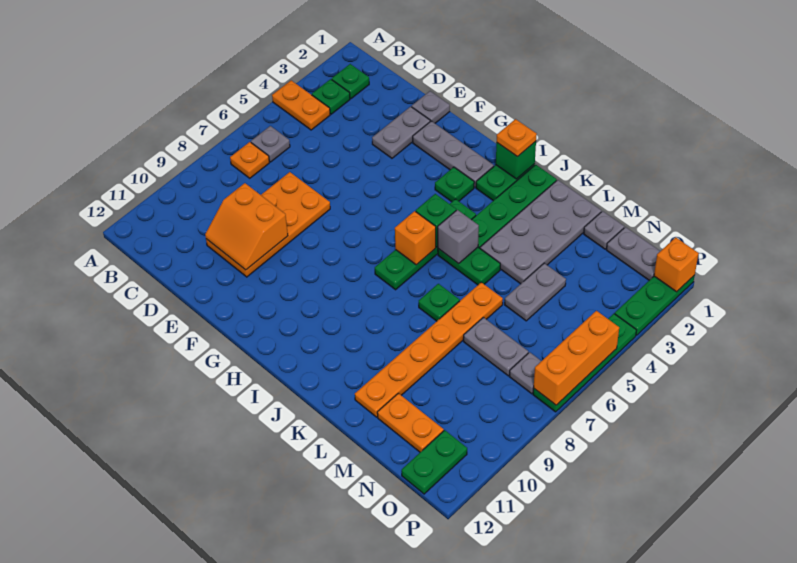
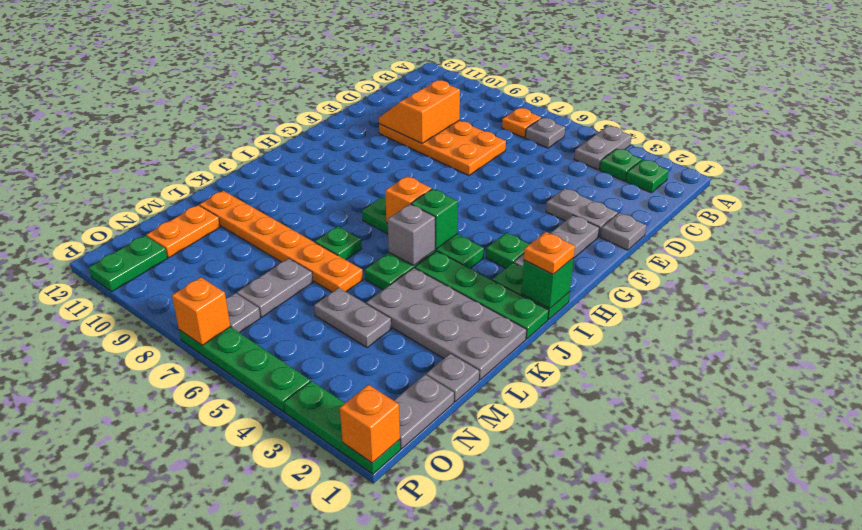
orange plate A4:B4 level 1 -> grey plate A4:B4 level 1
green plate O11:O12 level 1 -> green plate O11:P11 level 1
orange brick P5:P7 level 2 -> orange brick P7 level 2

